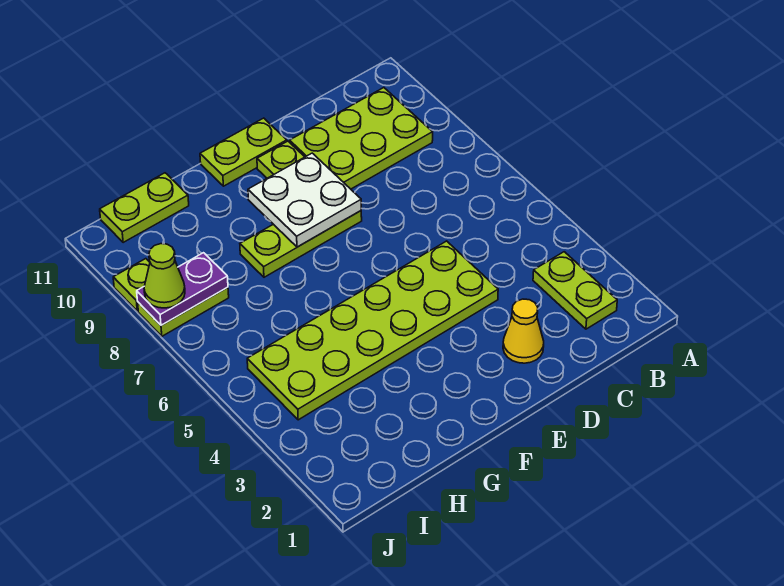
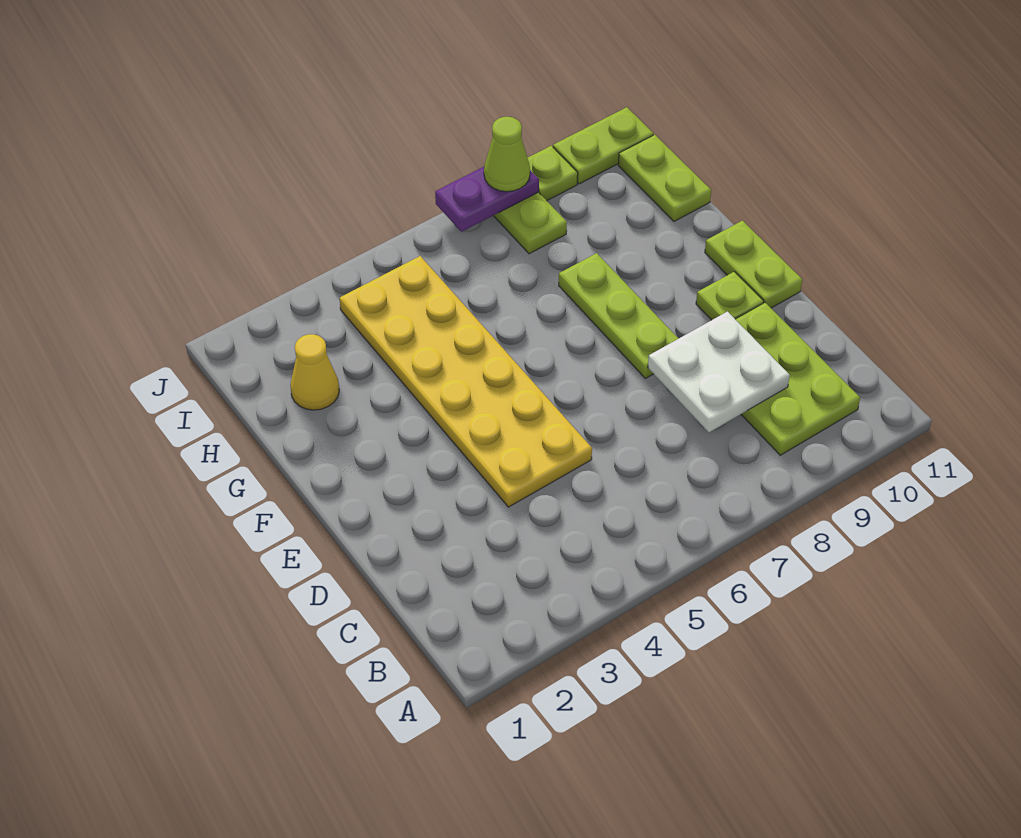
lime plate B2:B3 level 1 -> lime plate J10:J11 level 1
yellow cone D2 level 1 -> yellow cone H2 level 1
lime plate D4:I5 level 1 -> yellow plate D4:I5 level 1
white plate E8:F9 level 2 -> white plate C8:D9 level 2
purple plate I8:J8 level 2 -> purple plate J7:J8 level 2

